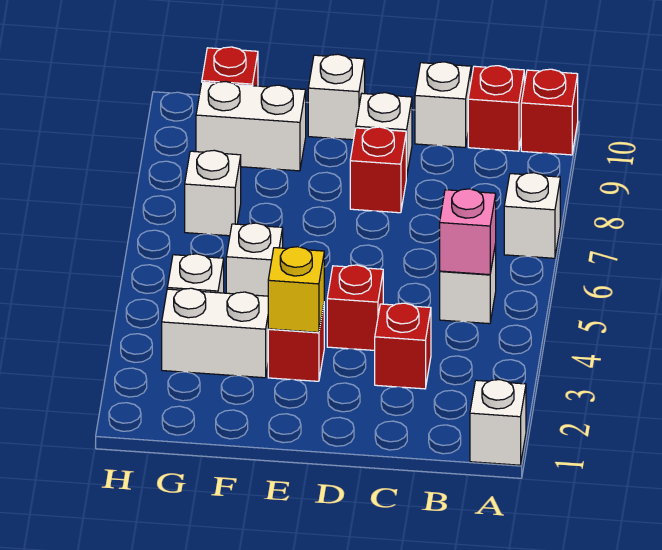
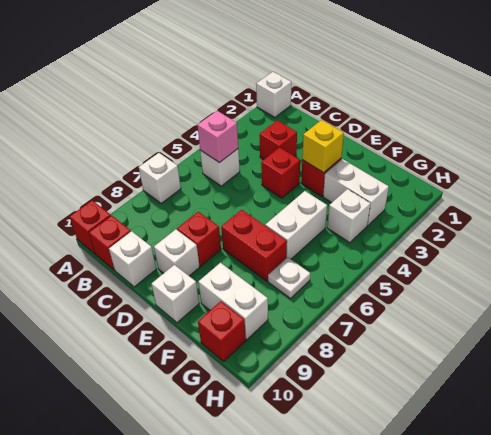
none -> red brick E7:F7 level 1
white brick F5 level 1 -> white brick F5:F6 level 1
white brick G7 level 1 -> white plate G7 level 1

